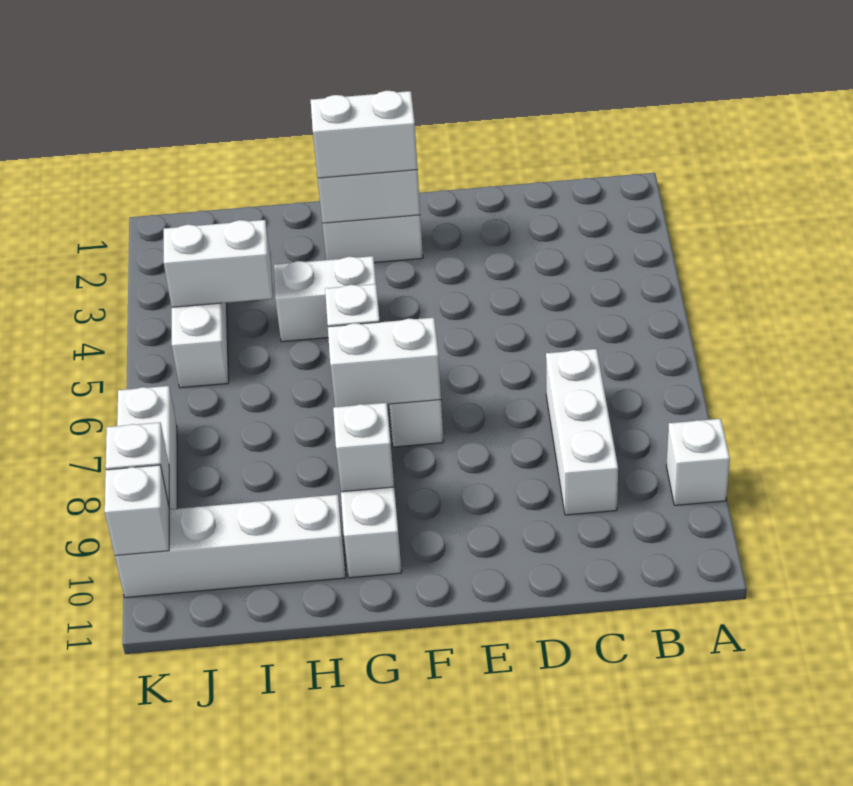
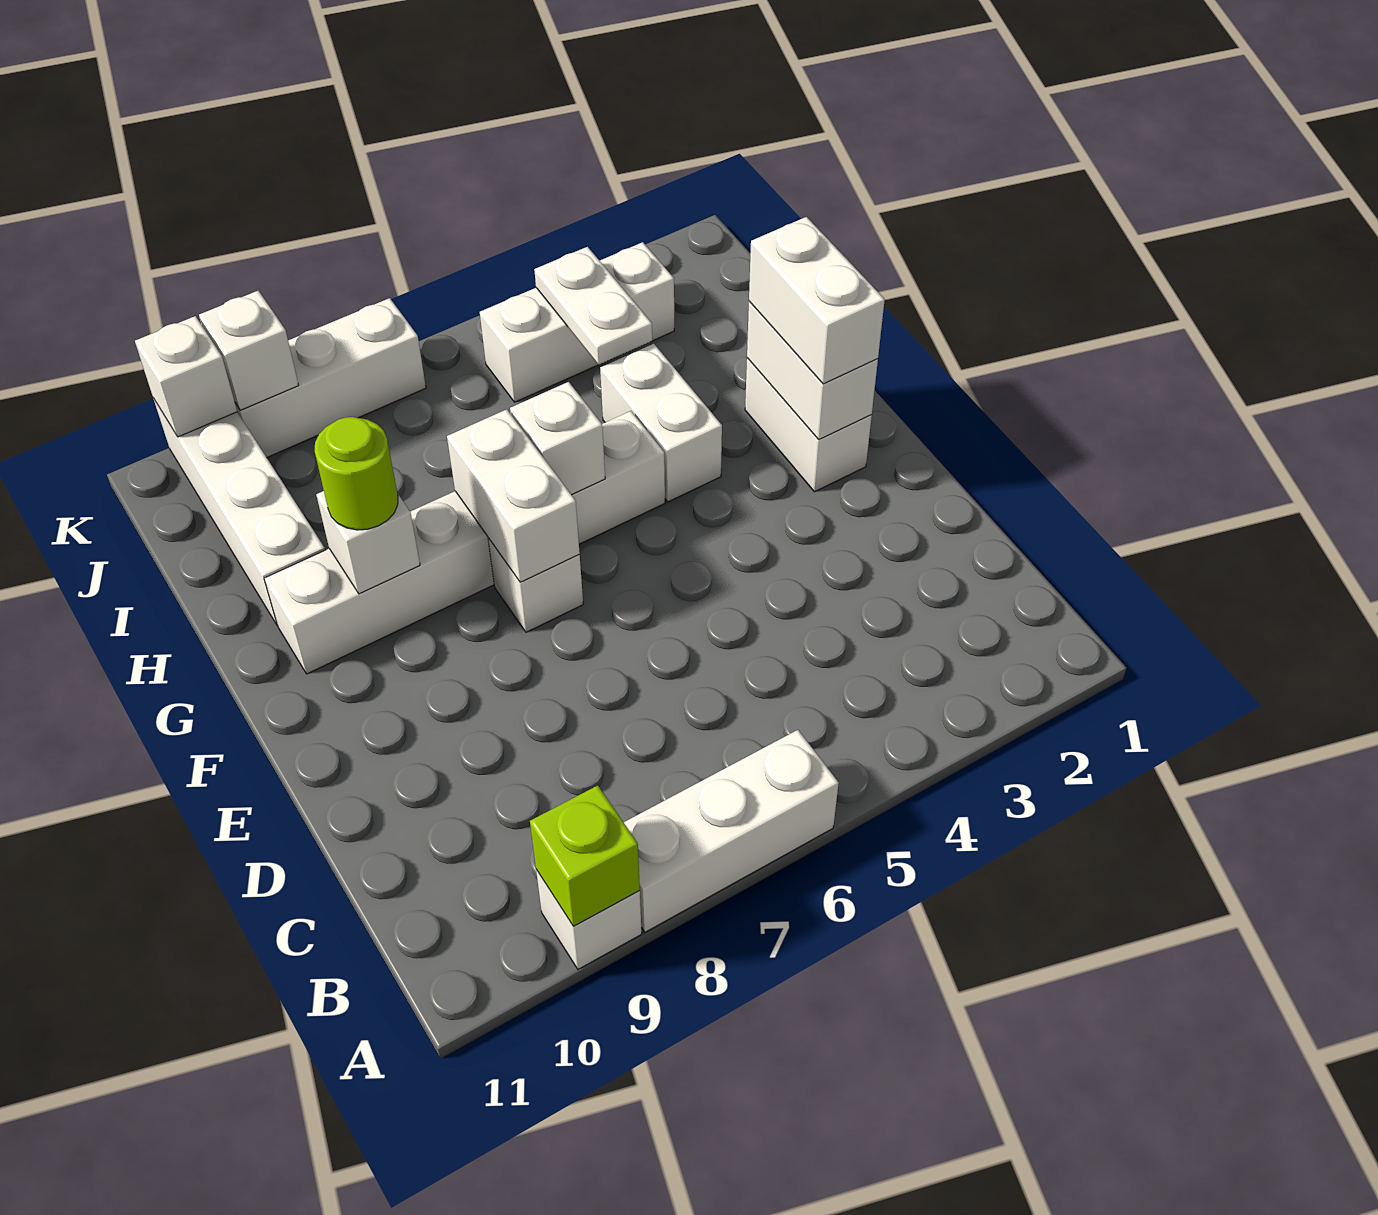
none -> lime brick A9 level 2
white brick C7:C9 level 1 -> white brick A6:A8 level 1
none -> lime round brick G9 level 3
white brick I4:J4 level 2 -> white plate I4:J4 level 2

